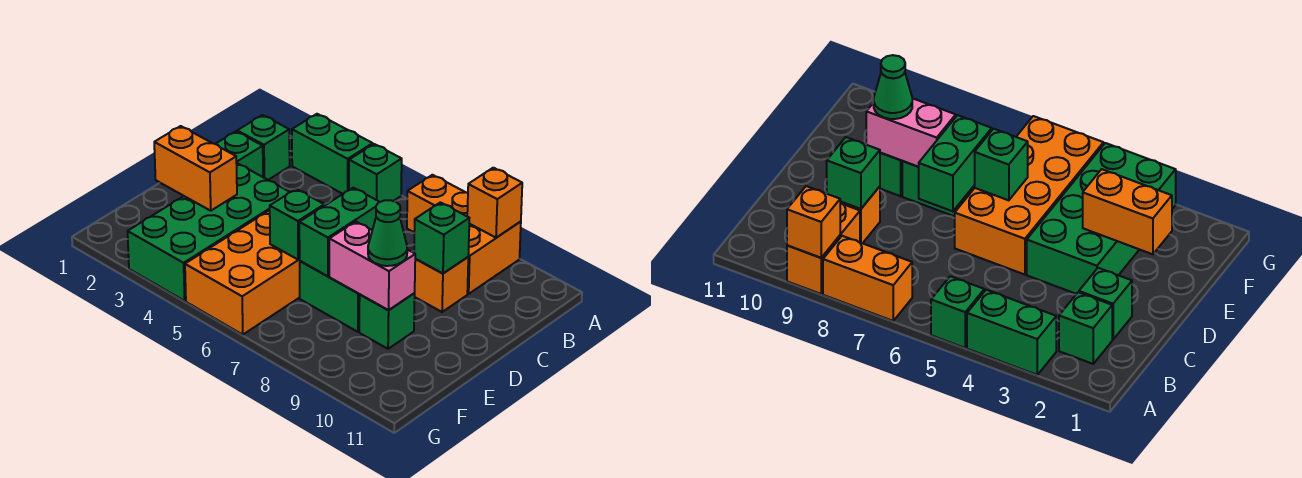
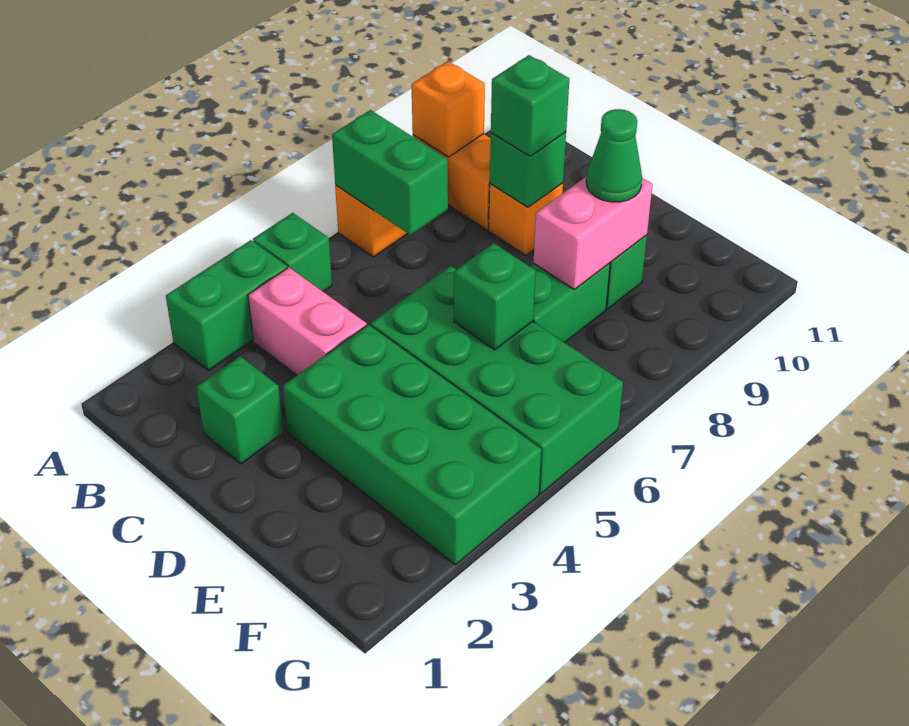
green brick B2 level 1 -> green brick C9 level 3
none -> pink brick B4:C4 level 1
orange brick D5:G6 level 1 -> green brick D5:G6 level 1
green brick D7:E7 level 2 -> green brick A7:B7 level 2
orange brick E2:E3 level 2 -> none

